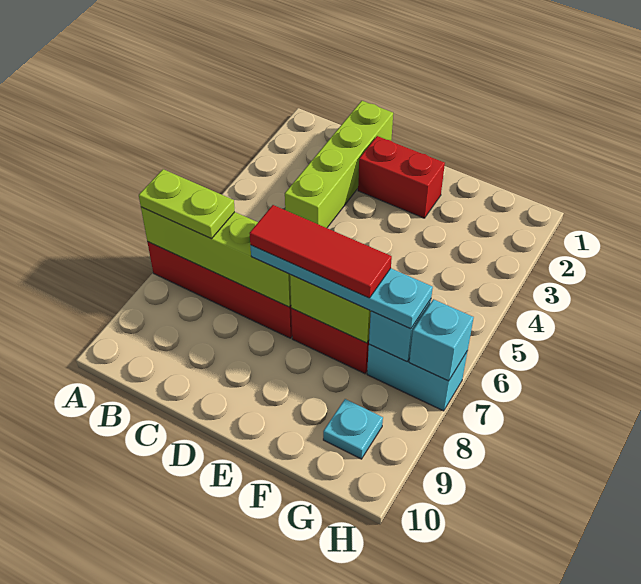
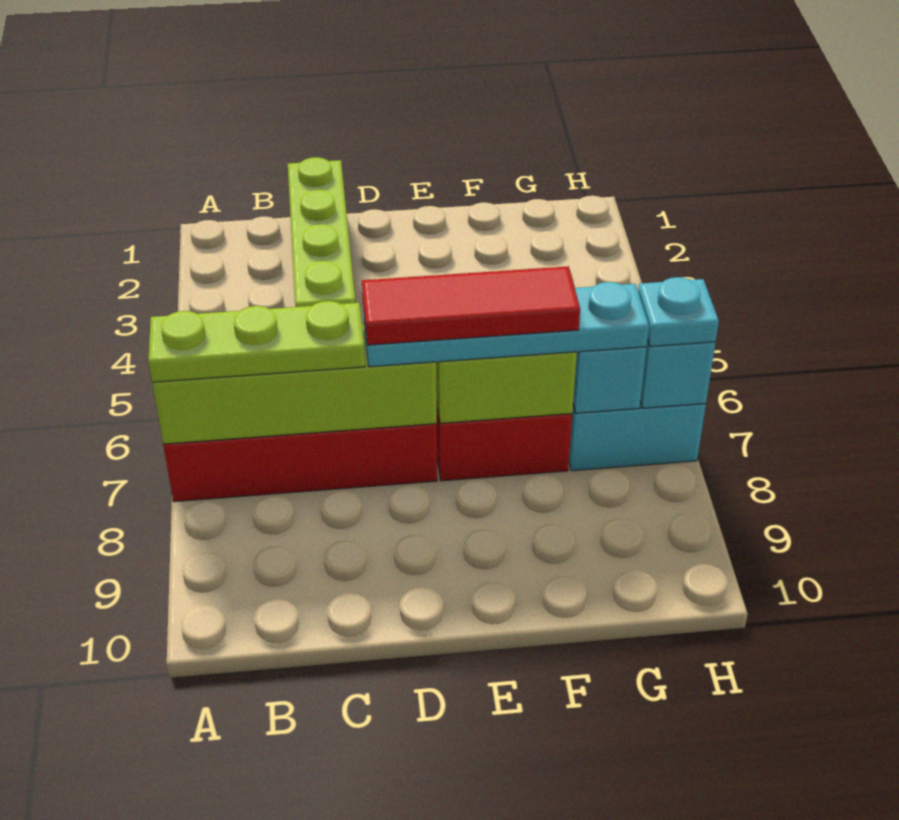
lime plate A7:B7 level 3 -> lime plate A7:C7 level 3
red brick D2:E2 level 1 -> none
cyan plate G9 level 1 -> cyan plate H7 level 3

